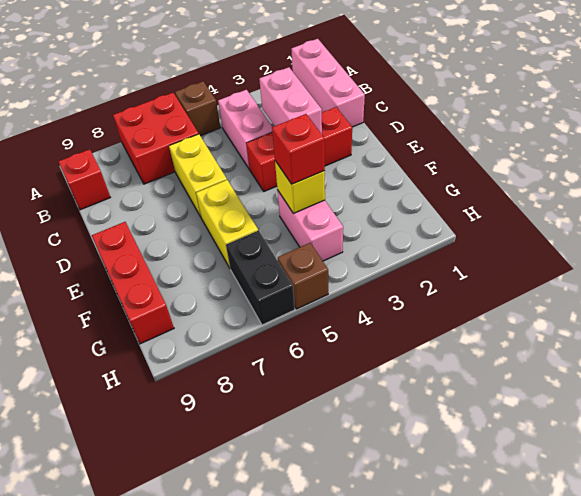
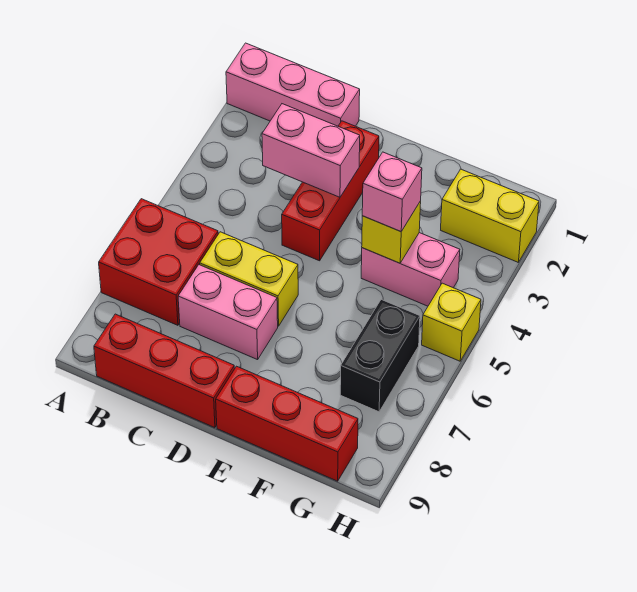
brown brick A5 level 1 -> none
pink brick B4:C4 level 1 -> pink brick C7:D7 level 1
red brick B9 level 1 -> red brick B9:D9 level 1
yellow brick E6:F6 level 1 -> yellow brick G2:H2 level 1
red brick F4 level 3 -> pink brick F4 level 3
black brick G6:H6 level 1 -> black brick G6:G7 level 1
brown brick H5 level 1 -> yellow brick H5 level 1

